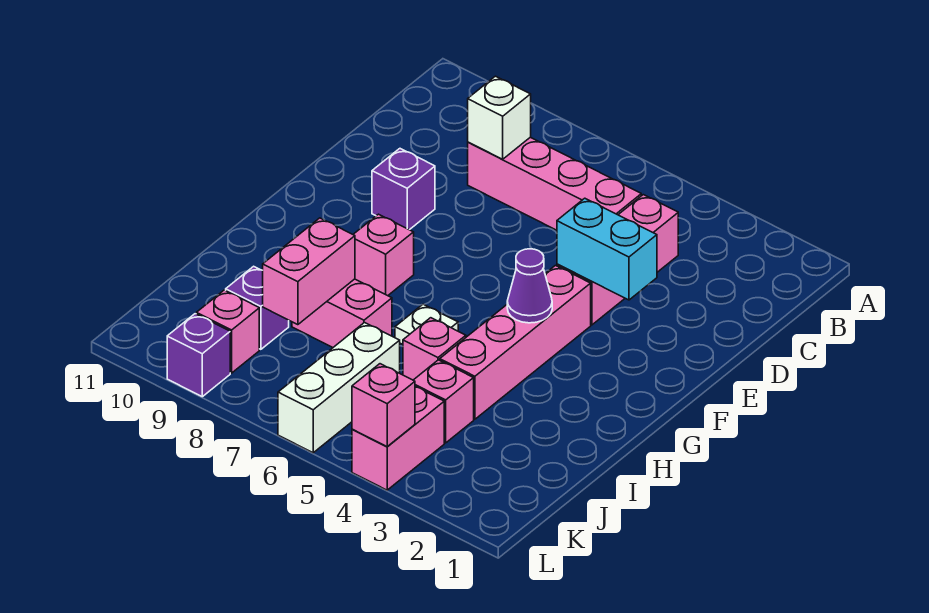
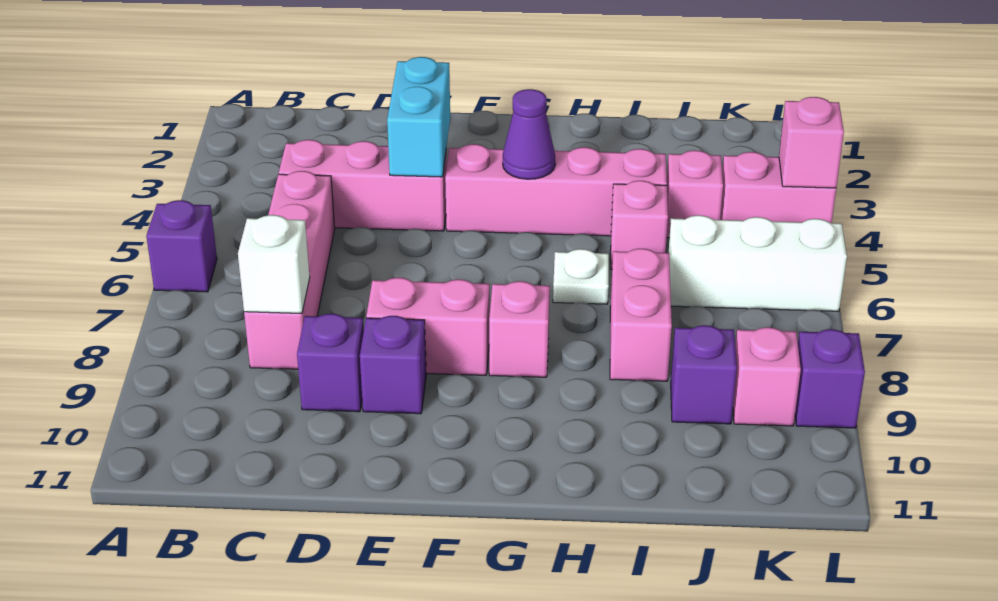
none -> purple brick A6 level 1
none -> purple brick D9 level 1
pink brick I8:J8 level 2 -> pink brick E8:F8 level 1

